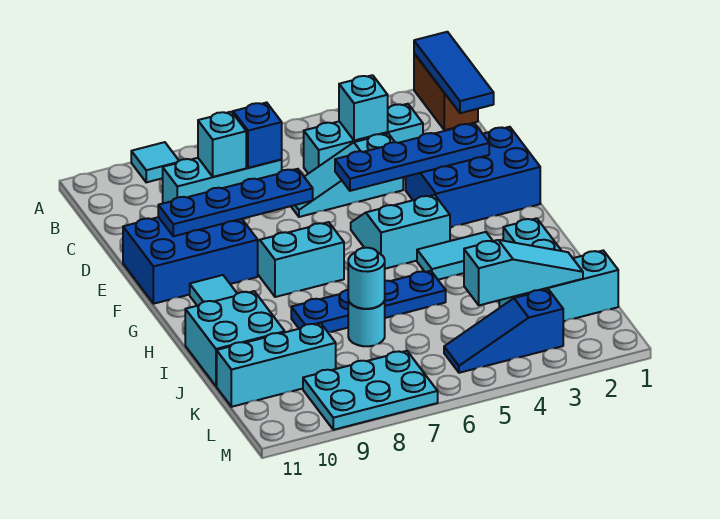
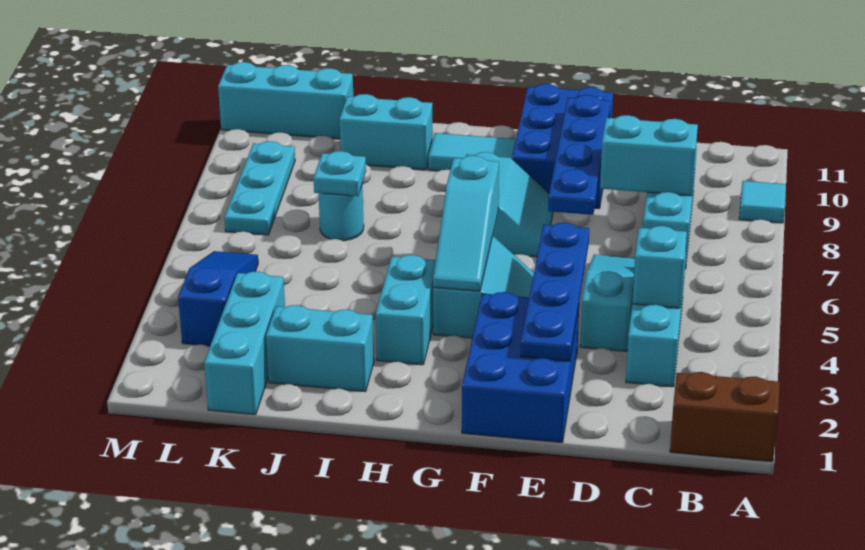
blue tile A1:C1 level 2 -> none
blue brick C7 level 2 -> none
cyan brick C8 level 2 -> cyan brick C8:D8 level 2
cyan tile H3:H4 level 1 -> cyan brick H3:H4 level 1
blue plate I5:I8 level 1 -> none
cyan brick I10:J11 level 1 -> cyan brick I10:J10 level 1
cyan round brick J7 level 2 -> cyan plate J7 level 2
cyan slope K2:K4 level 2 top 4 -> cyan slope G4:G6 level 2 top 6
cyan brick K9:K11 level 1 -> cyan brick K11:M11 level 1
cyan plate L7:M9 level 1 -> cyan plate L7:L9 level 1

